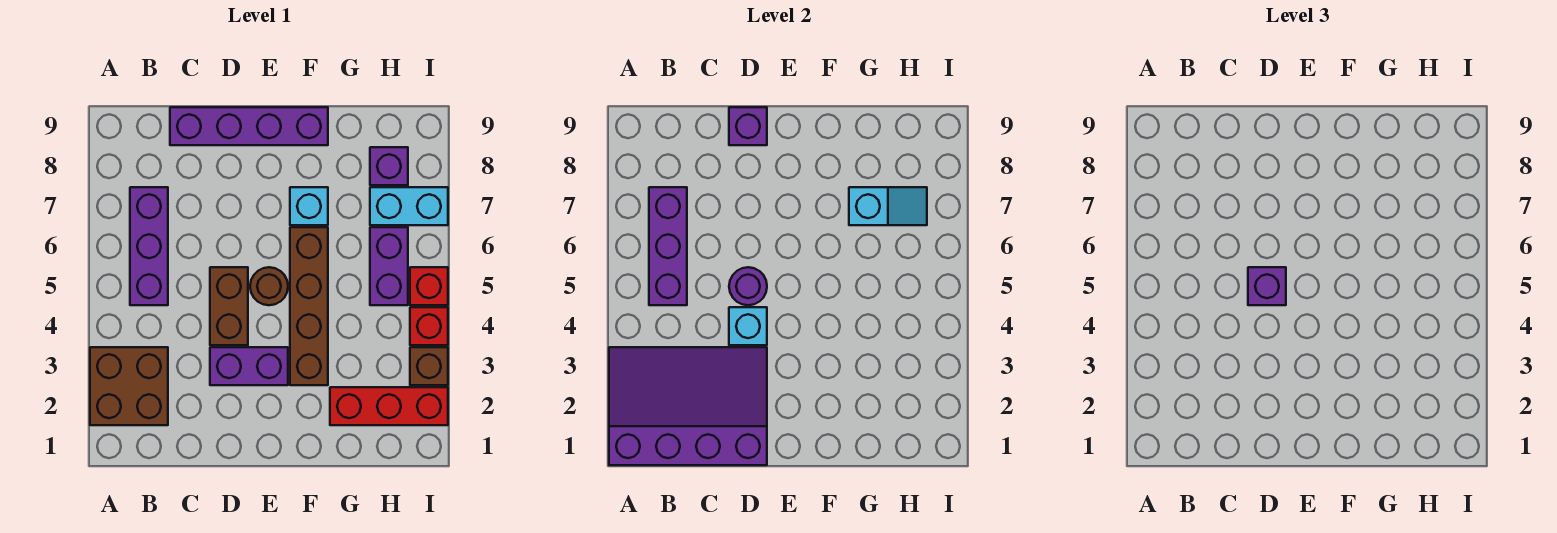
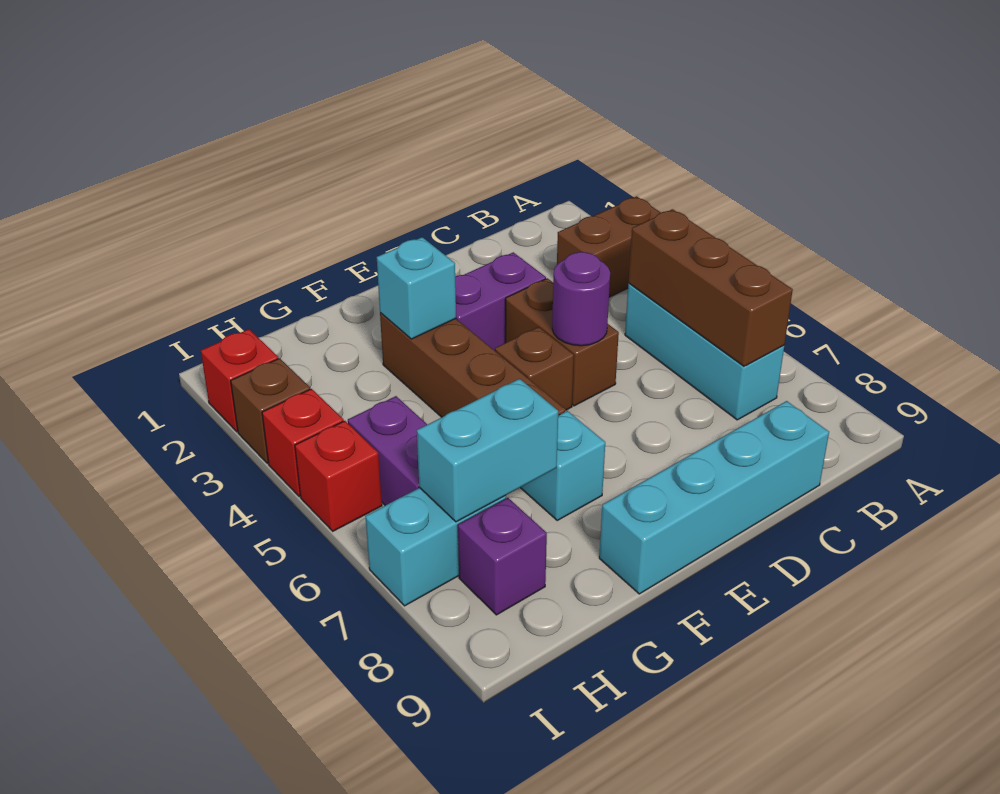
purple slope A1:D3 level 2 top 1 -> none
brown brick A2:B3 level 1 -> brown brick A3:B3 level 1
purple brick B5:B7 level 1 -> cyan brick B5:B7 level 1
purple brick B5:B7 level 2 -> brown brick B5:B7 level 2
purple brick C9:F9 level 1 -> cyan brick C9:F9 level 1
cyan brick D4 level 2 -> cyan brick F3 level 2
purple brick D5 level 3 -> none
purple brick D9 level 2 -> none
brown round brick E5 level 1 -> brown brick E5 level 1
red brick G2:I2 level 1 -> red brick I2 level 1
cyan slope G7:H7 level 2 top G -> cyan brick G7:H7 level 2

